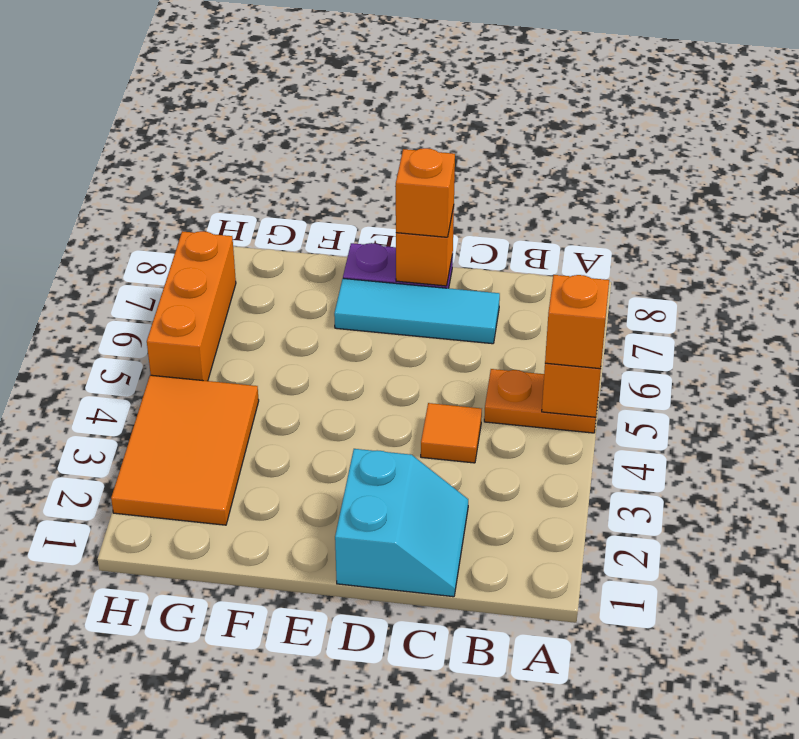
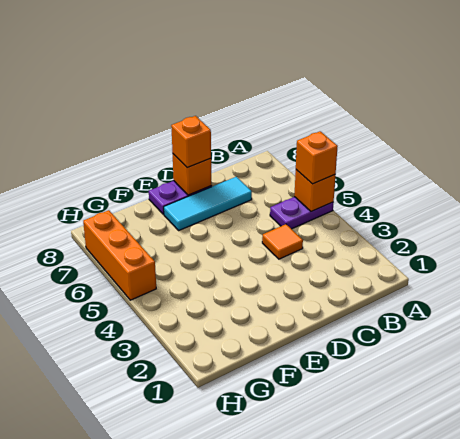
orange plate A5:B5 level 1 -> purple plate A5:B5 level 1
cyan slope C1:D2 level 1 top D -> none
orange tile G2:H4 level 1 -> none

